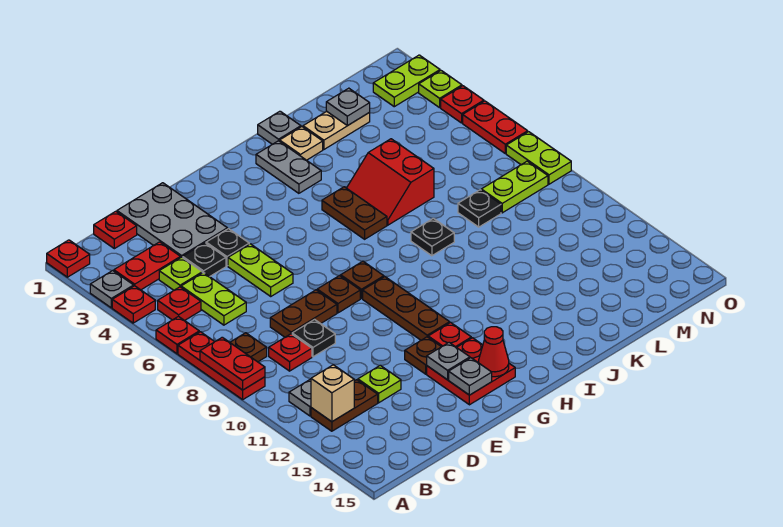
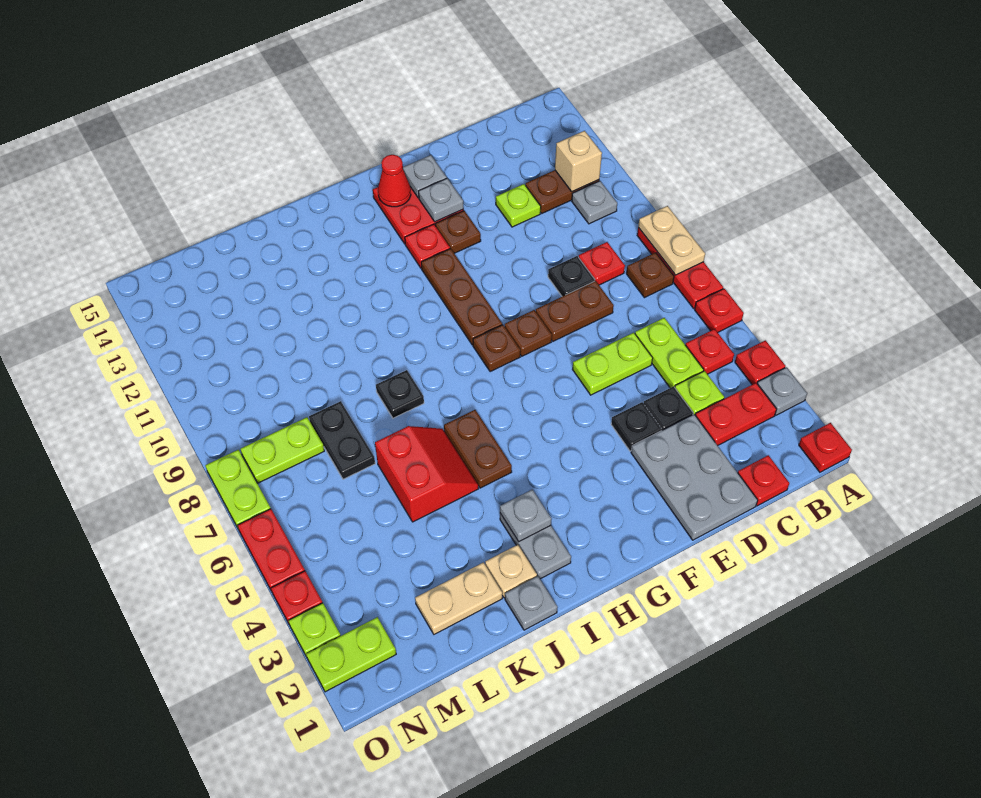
red plate A8:A9 level 2 -> tan plate A8:A9 level 2
lime plate E5:E6 level 1 -> lime plate D6:E6 level 1
grey plate L2 level 2 -> grey plate I3 level 2
black plate L8 level 1 -> black plate L7:L8 level 1

